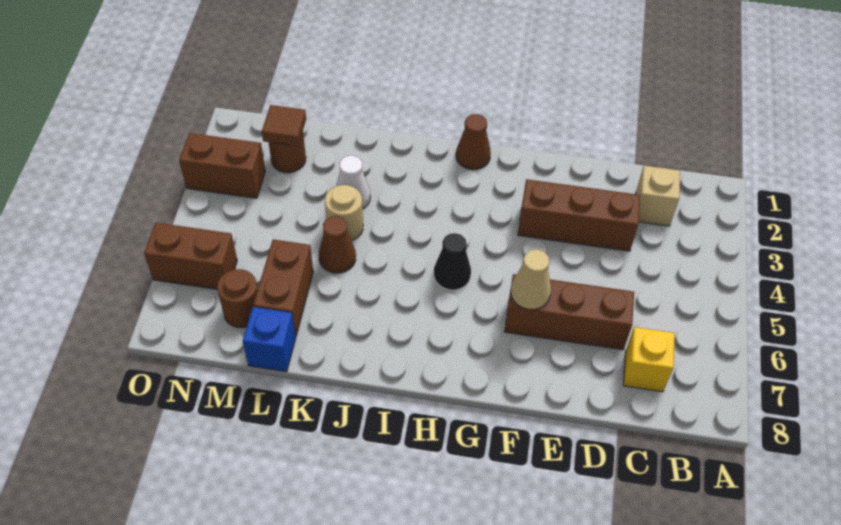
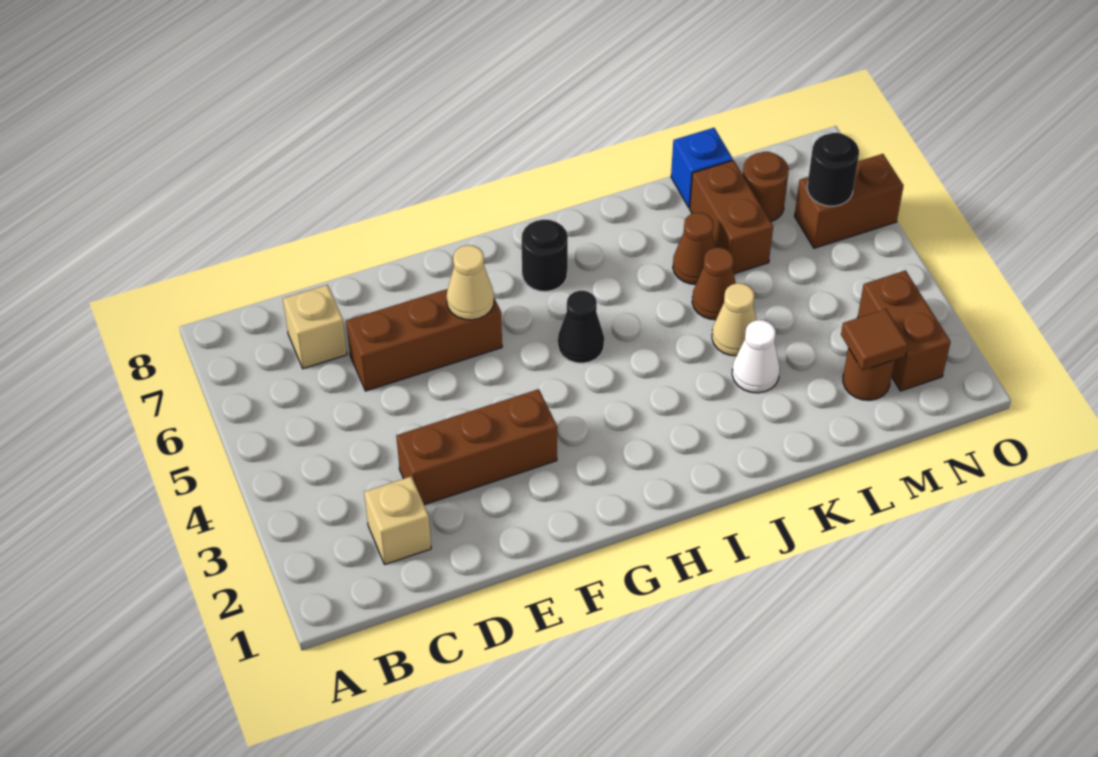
yellow brick C7 level 1 -> tan brick C7 level 1
brown cone H1 level 1 -> brown cone K6 level 1
none -> black round brick H7 level 1
tan round brick K4 level 1 -> tan cone K4 level 1
brown brick N3:O3 level 1 -> brown brick N2:N3 level 1
none -> black round brick N6 level 2

